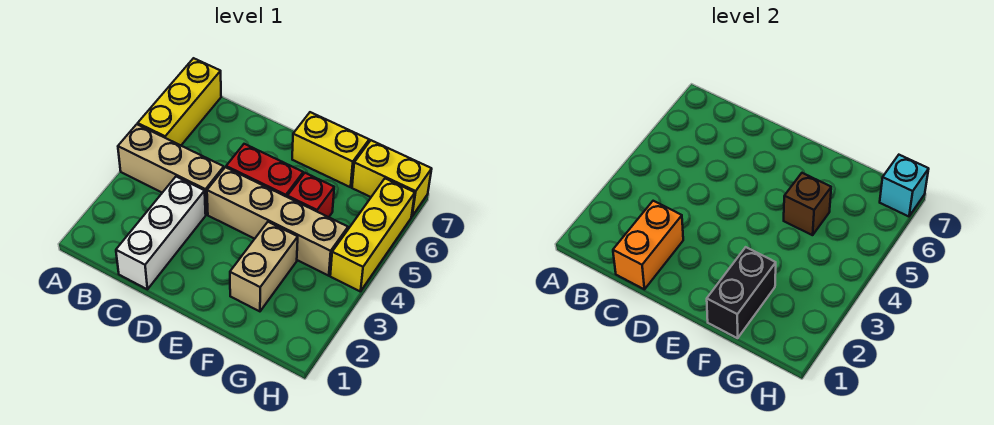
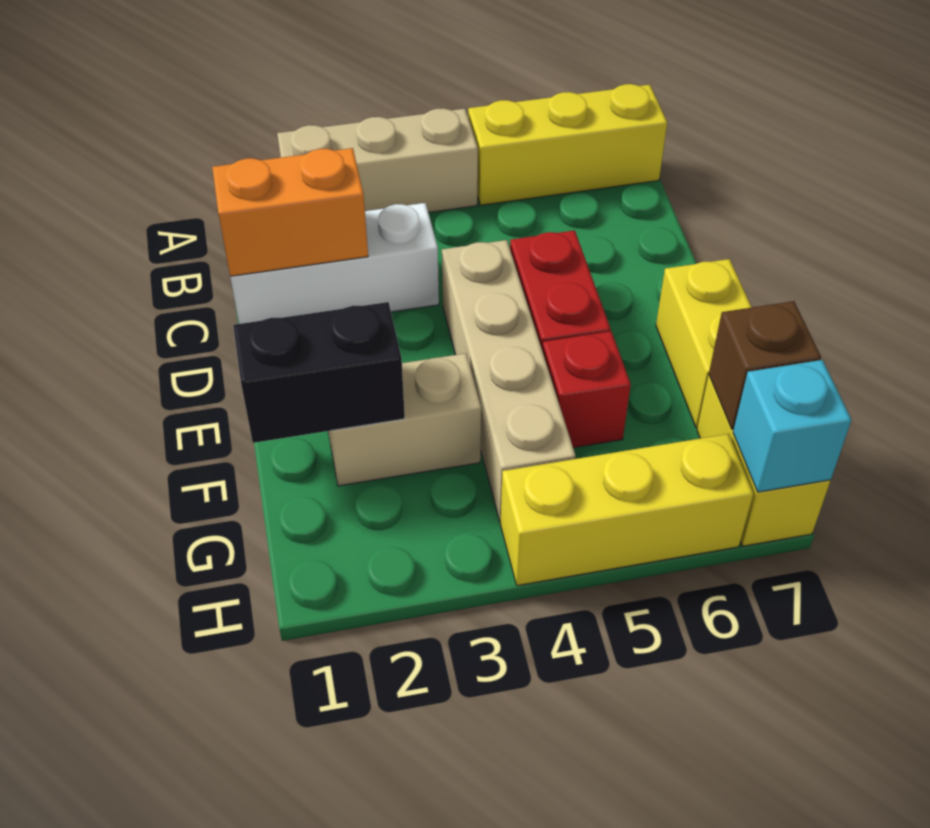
tan brick A4:C4 level 1 -> tan brick A2:A4 level 1
brown brick F5 level 2 -> brown brick G7 level 2

